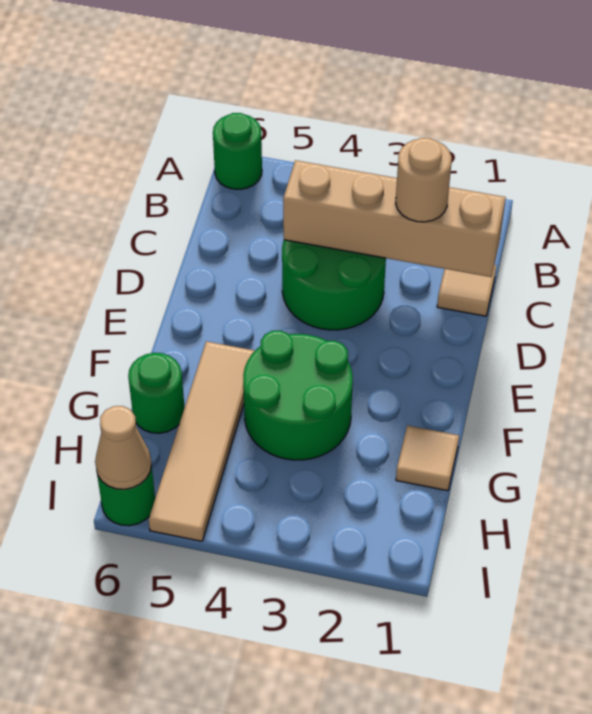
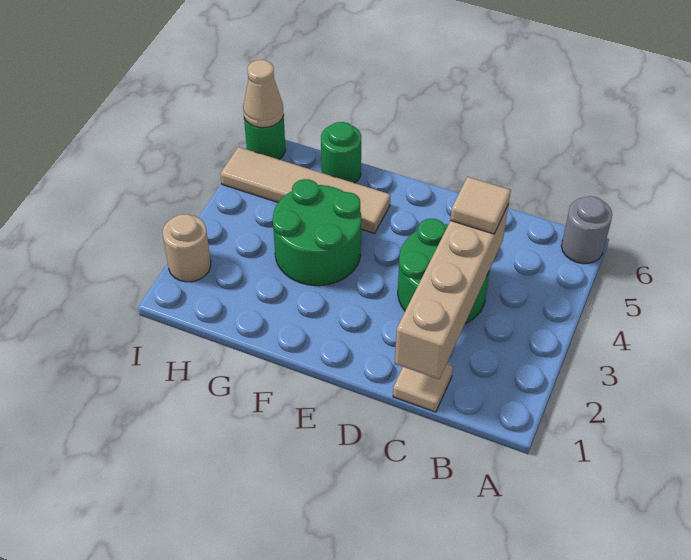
green round brick A6 level 1 -> grey round brick A6 level 1
tan round brick C2 level 3 -> tan round brick I2 level 1
tan tile G1 level 1 -> tan tile C4 level 3

